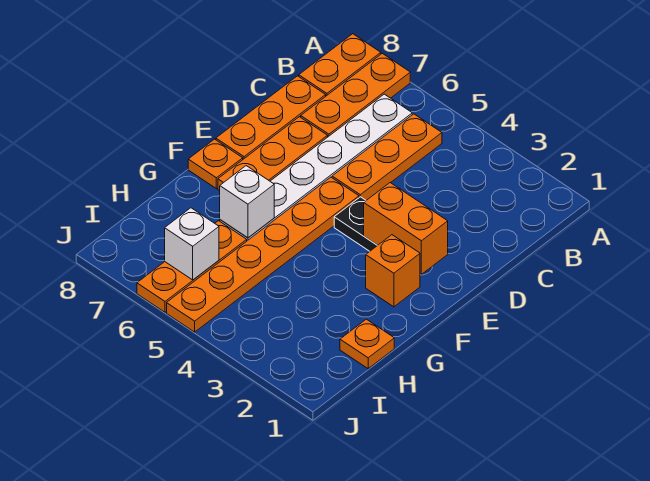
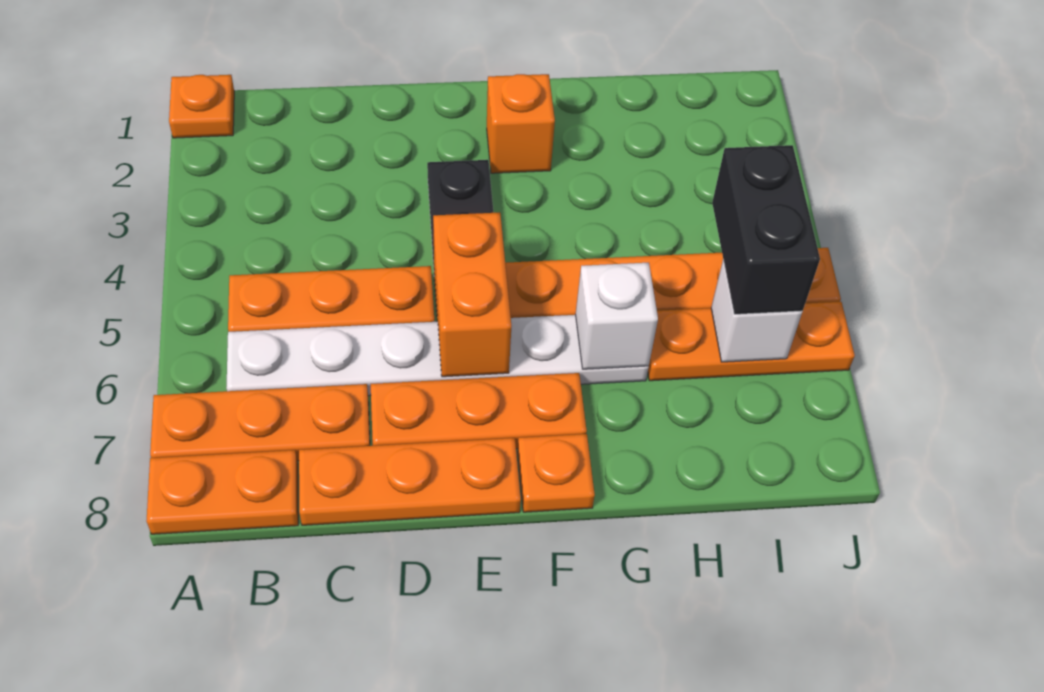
orange brick E2:E3 level 2 -> orange brick E5:E6 level 2
orange plate H1 level 1 -> orange plate A1 level 1
none -> black brick I5:I6 level 3

